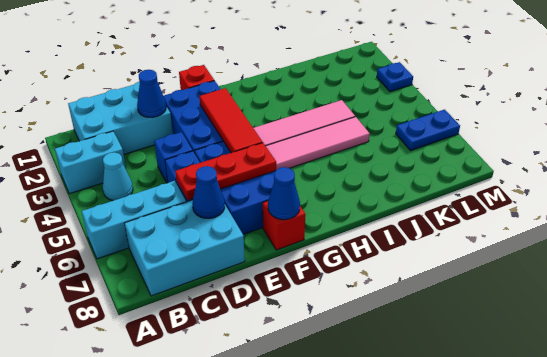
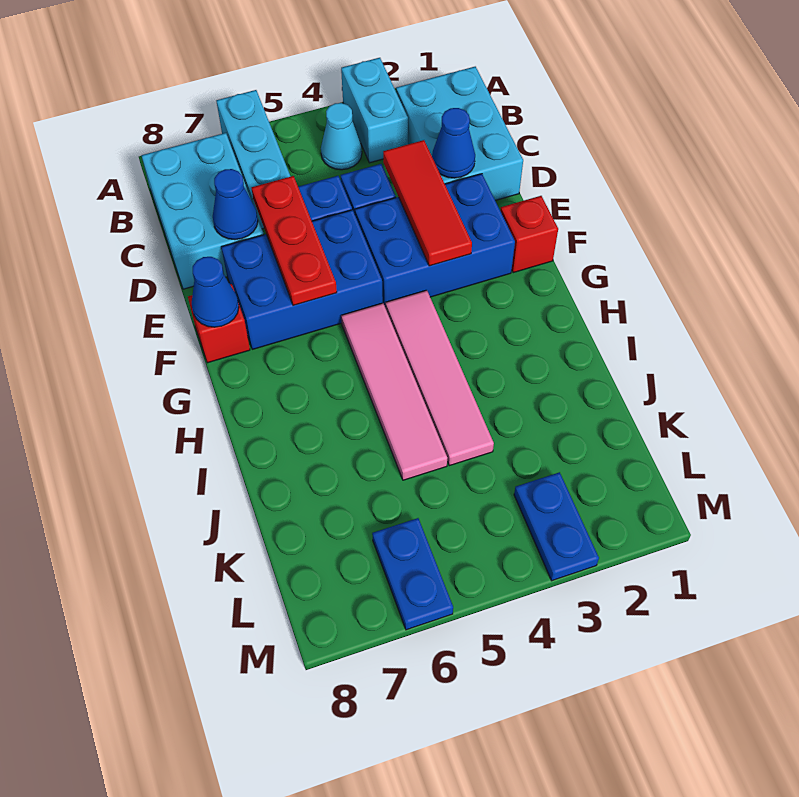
red tile F3:F5 level 2 -> red tile D3:F3 level 2
blue plate M3 level 1 -> blue plate L3:M3 level 1

